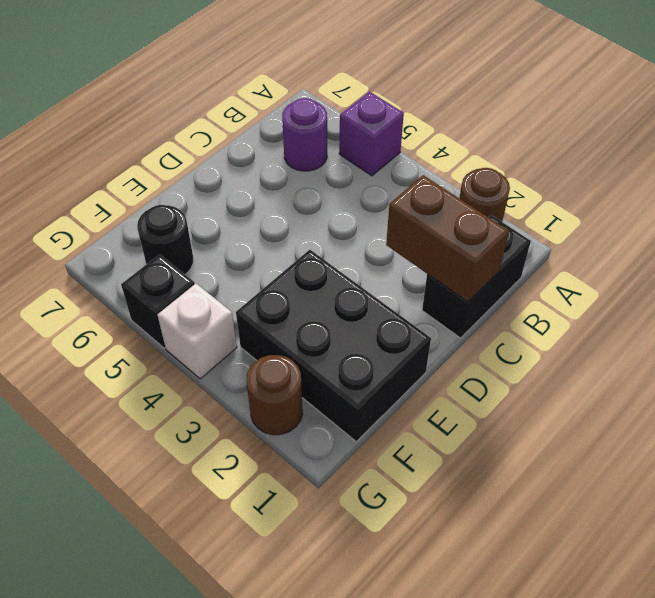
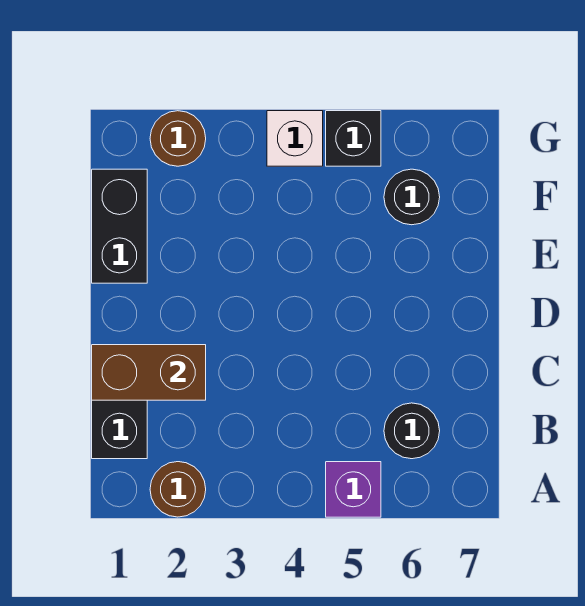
purple round brick B6 level 1 -> black round brick B6 level 1
black brick E1:F3 level 1 -> black brick E1:F1 level 1

